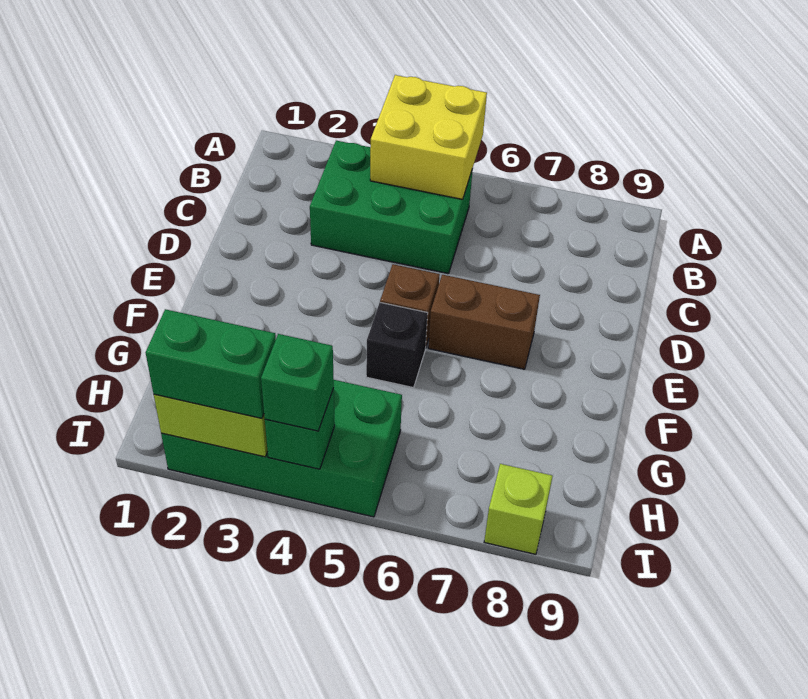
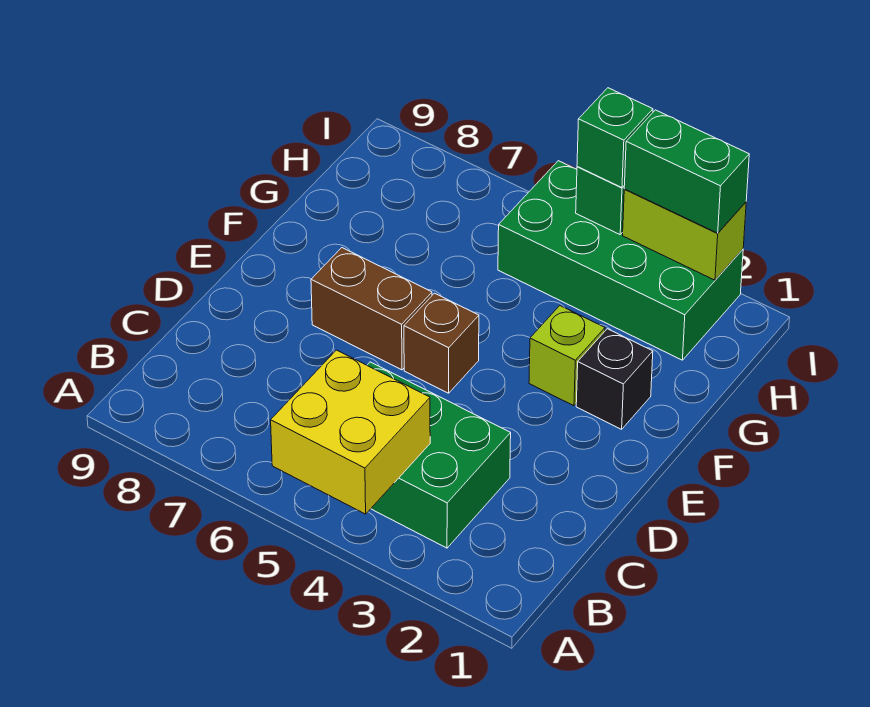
black brick F5 level 1 -> black brick F2 level 1
lime brick I8 level 1 -> lime brick F3 level 1

